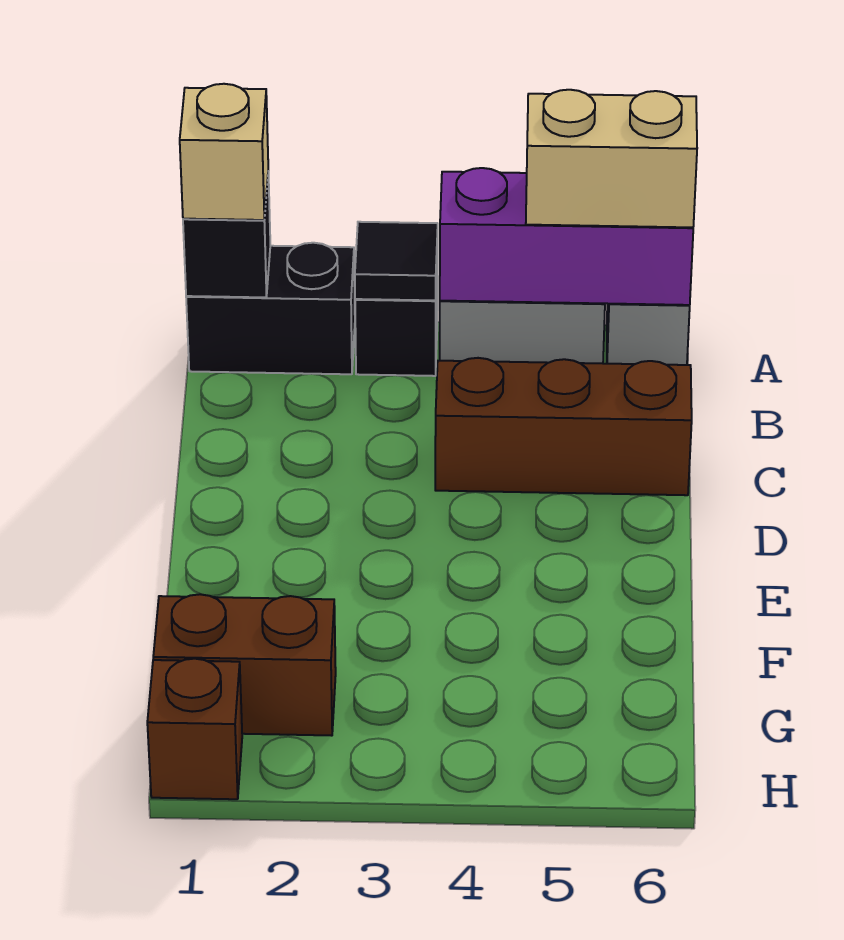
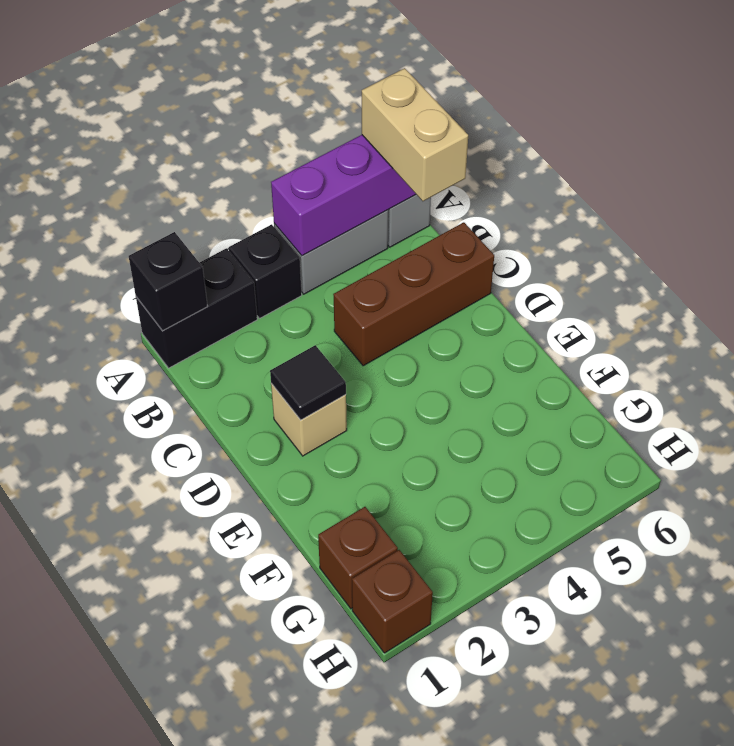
tan brick A1 level 3 -> tan brick D2 level 1
black tile A3 level 2 -> black tile D2 level 2
tan brick A5:A6 level 3 -> tan brick A6:B6 level 3
brown brick G1:G2 level 1 -> brown brick G1 level 1

